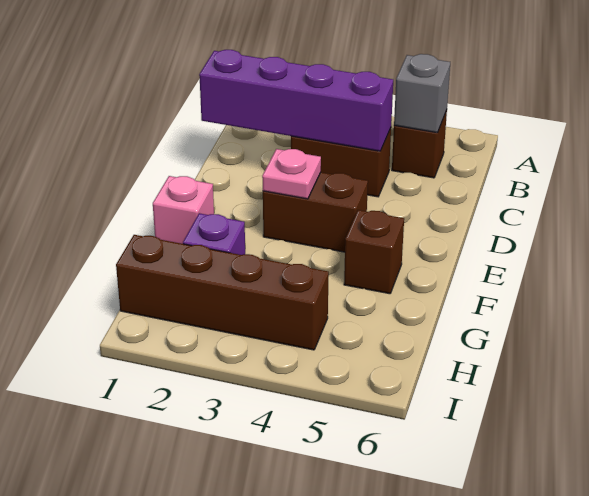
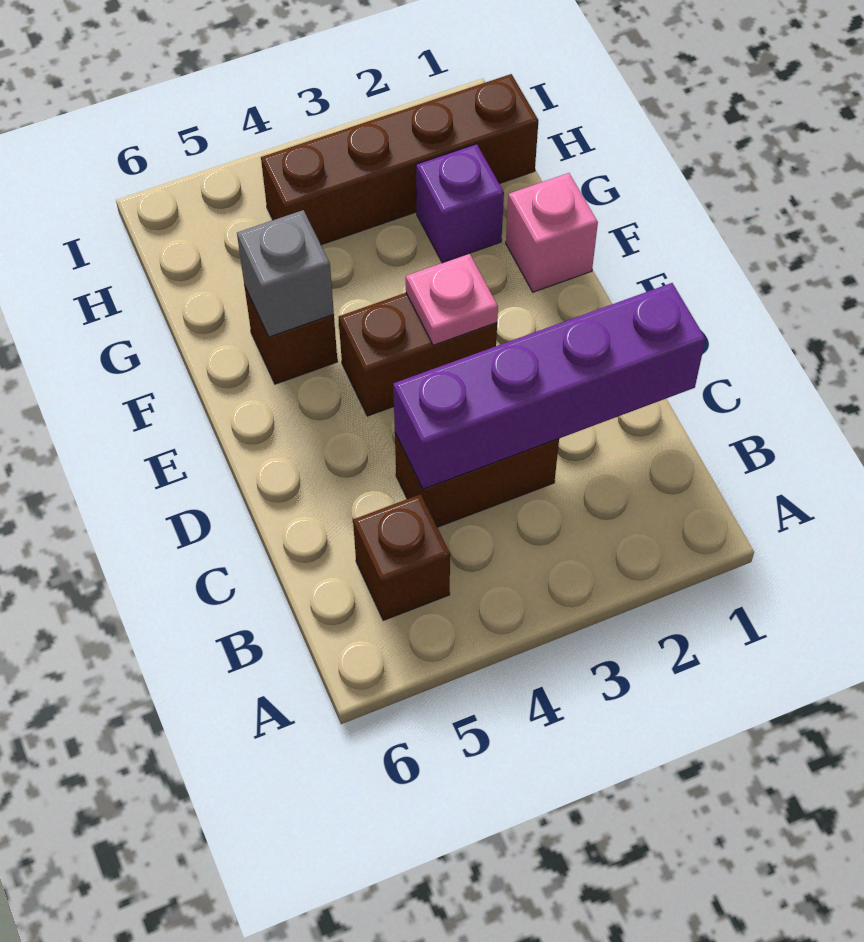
grey brick B5 level 2 -> grey brick F5 level 2

